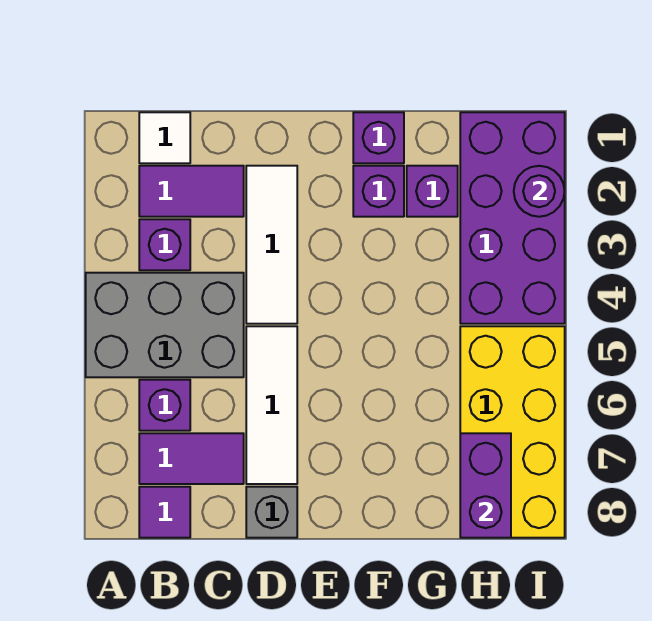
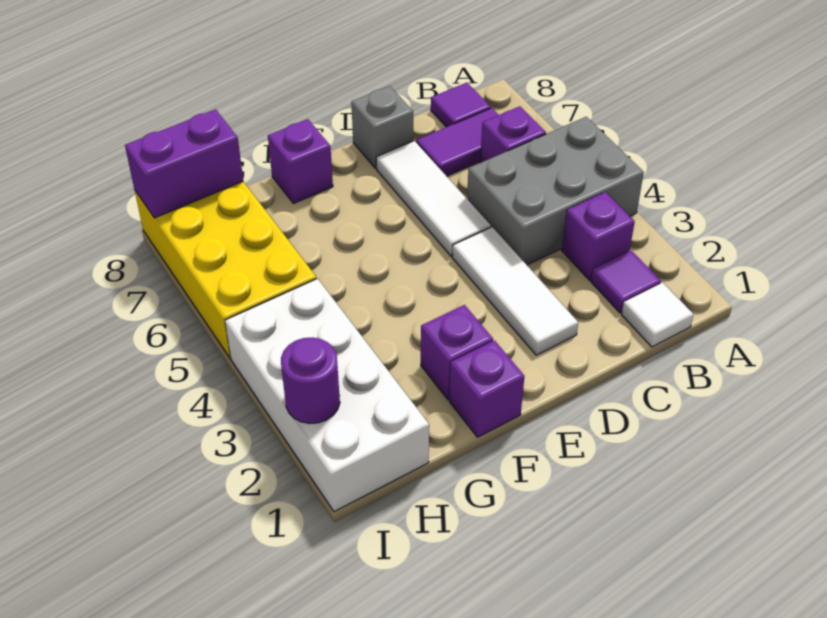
purple tile B2:C2 level 1 -> purple tile B2 level 1
purple brick G2 level 1 -> purple brick F8 level 1
purple brick H1:I4 level 1 -> white brick H1:I4 level 1
purple brick H7:H8 level 2 -> purple brick H8:I8 level 2

